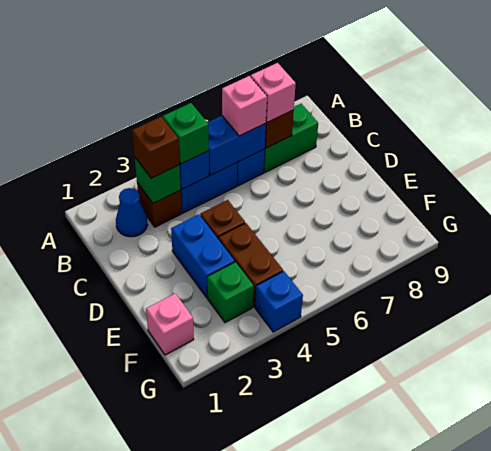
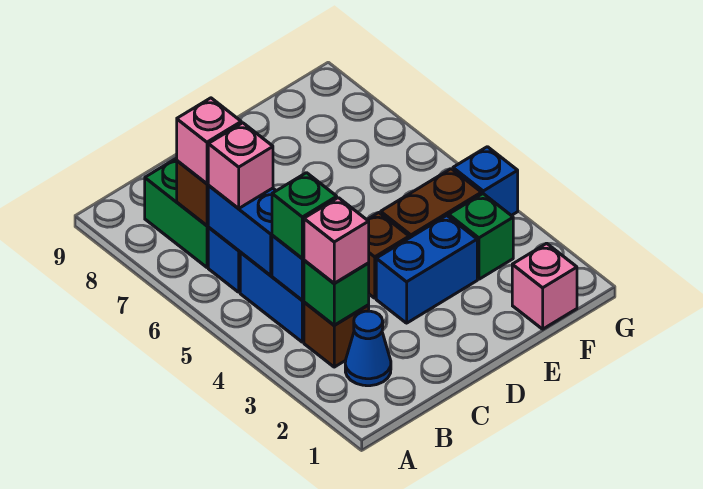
brown brick B3 level 3 -> pink brick B3 level 3

